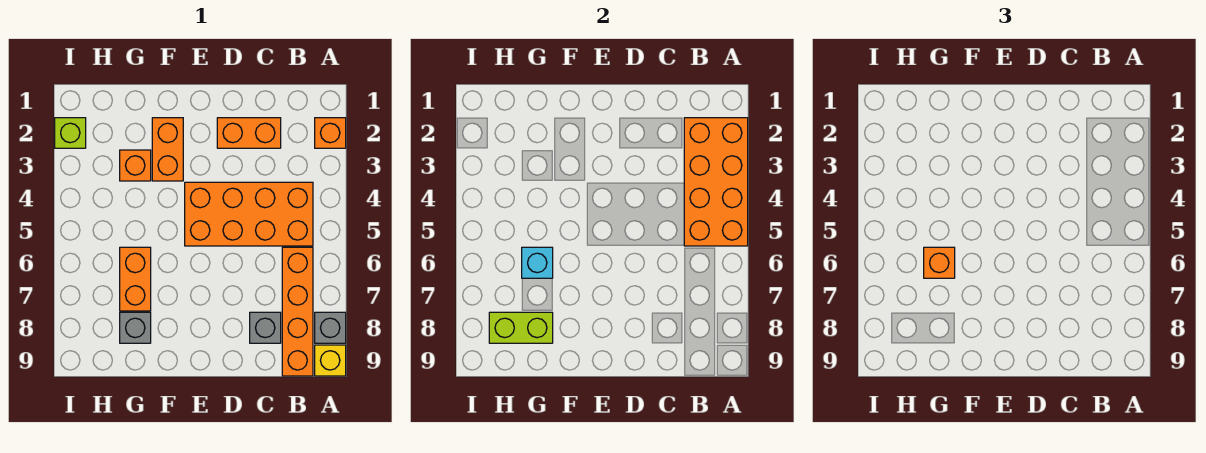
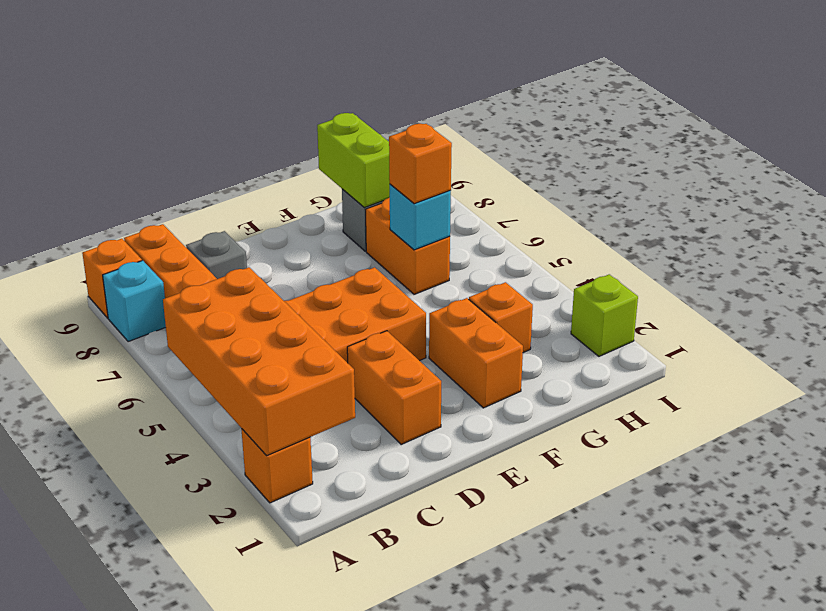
grey brick A8 level 1 -> cyan brick A8 level 1
yellow brick A9 level 1 -> orange brick A9 level 1
orange brick C2:D2 level 1 -> orange brick D2:D3 level 1
lime brick G8:H8 level 2 -> lime brick G8:G9 level 2

